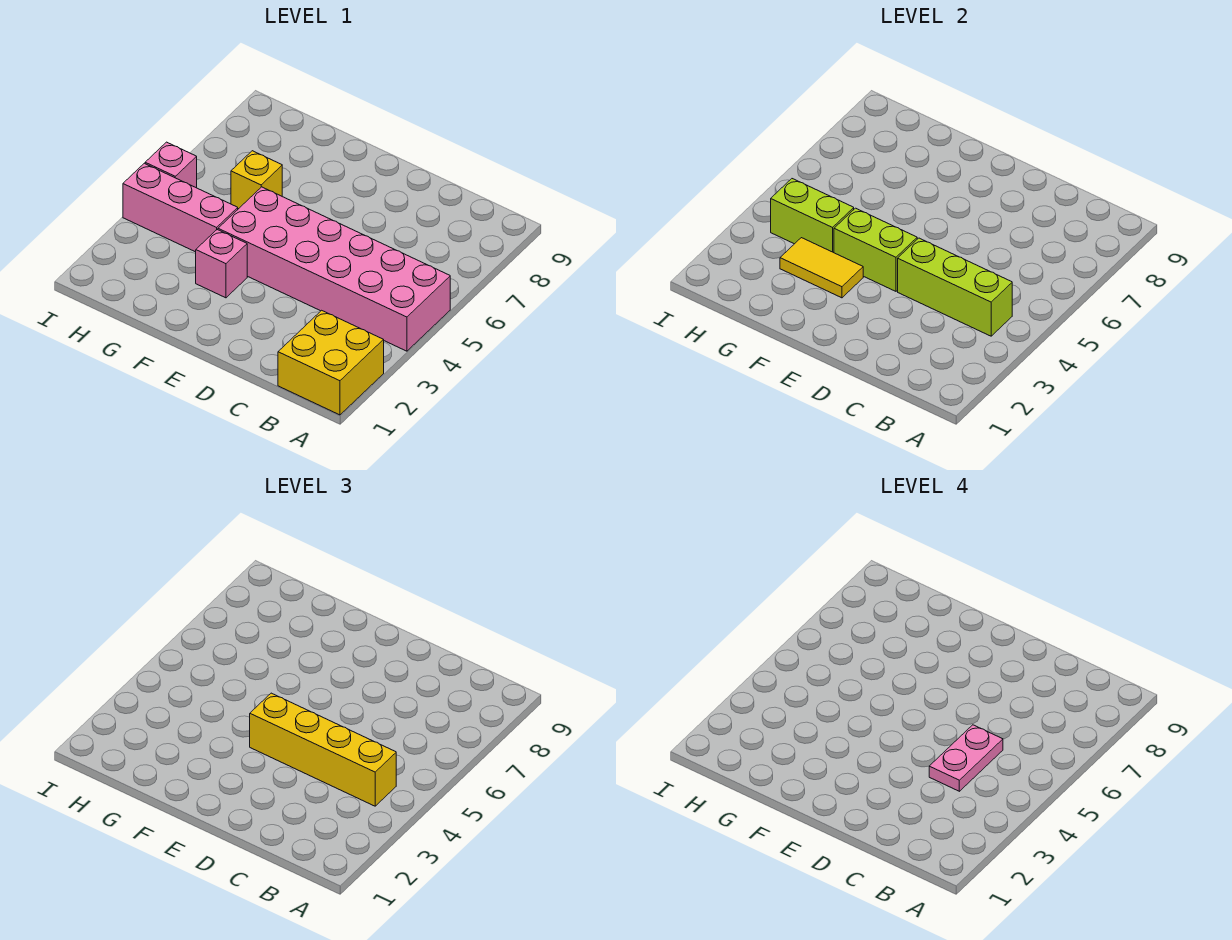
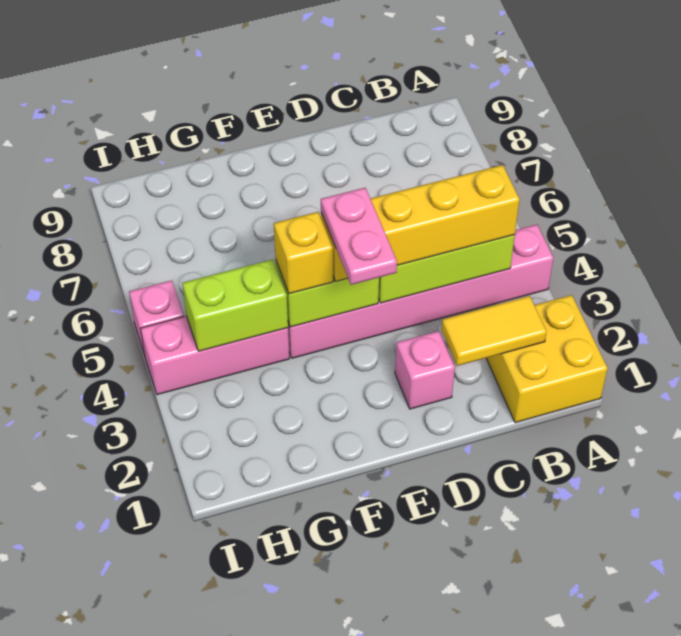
pink brick A4:F5 level 1 -> pink brick A4:F4 level 1
pink plate C4:C5 level 4 -> pink plate E3:E4 level 4
pink brick F3 level 1 -> pink brick D2 level 1
yellow tile F3:G3 level 2 -> yellow tile B2:C2 level 2
yellow brick G6 level 1 -> yellow brick F4 level 3

